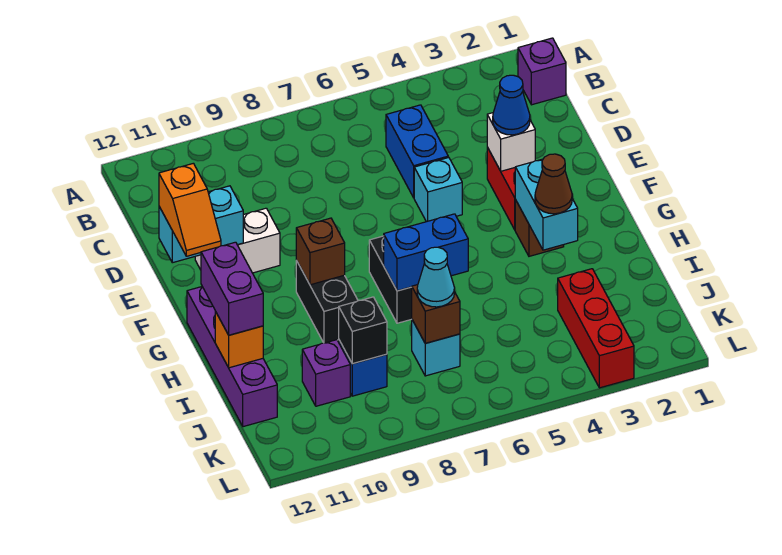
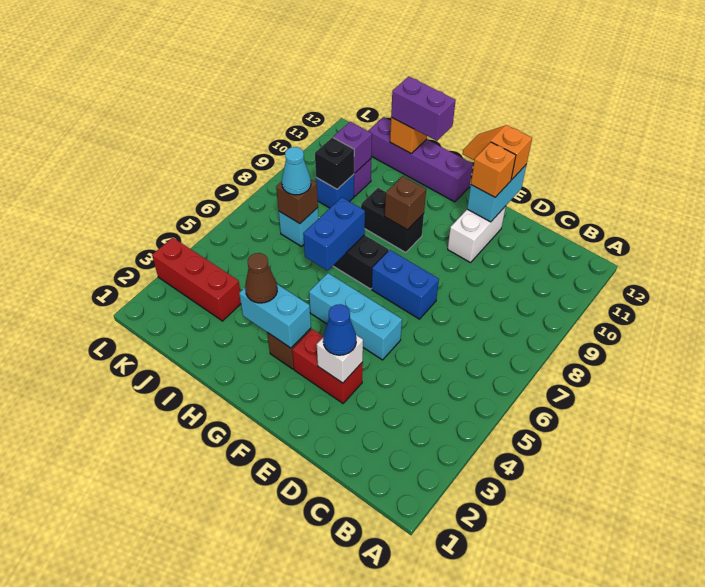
purple brick B1 level 1 -> purple brick J10 level 2
blue brick C5:D5 level 1 -> blue brick E7:F7 level 1
cyan brick E5 level 1 -> cyan brick E5:G5 level 1
none -> orange brick E11 level 3

